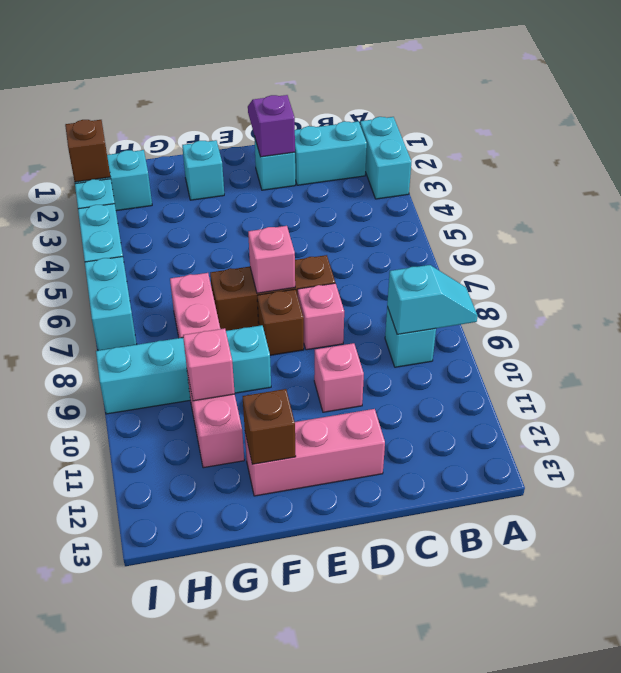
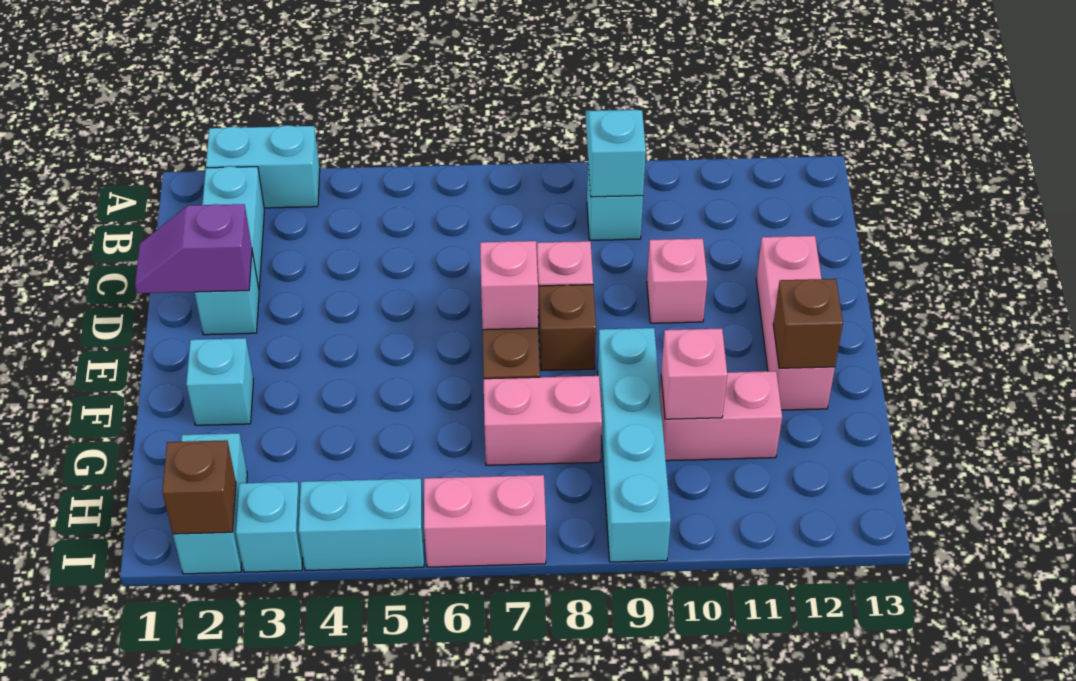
cyan brick I6:I7 level 1 -> pink brick I6:I7 level 1

